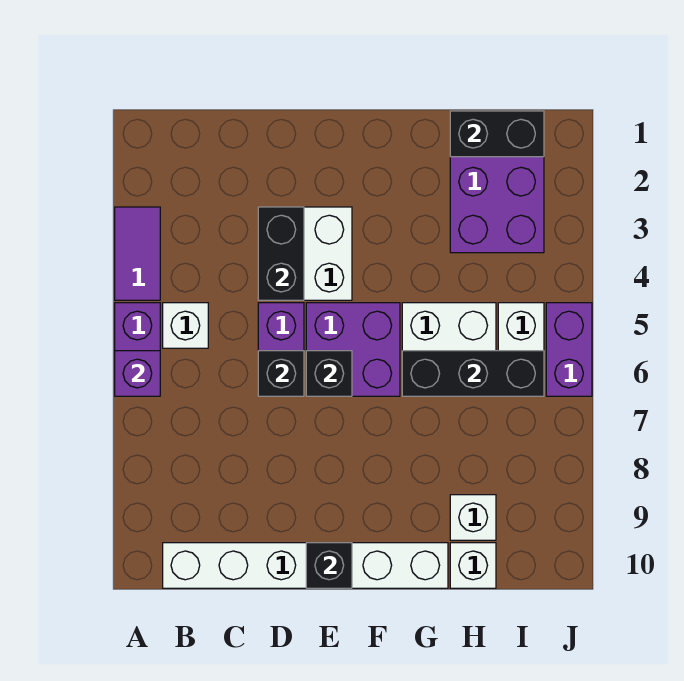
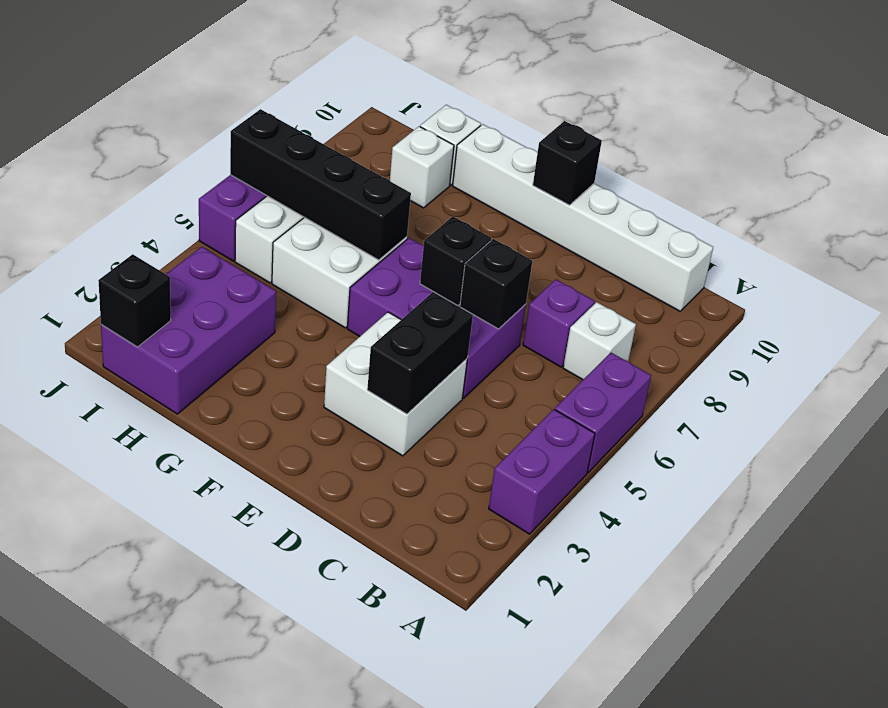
purple tile A3:A4 level 1 -> purple brick A3:A4 level 1
purple brick A6 level 2 -> purple brick C7 level 1
white brick B5 level 1 -> white brick B7 level 1
black brick G6:I6 level 2 -> black brick G6:J6 level 2
black brick H1:I1 level 2 -> black brick I1 level 2

